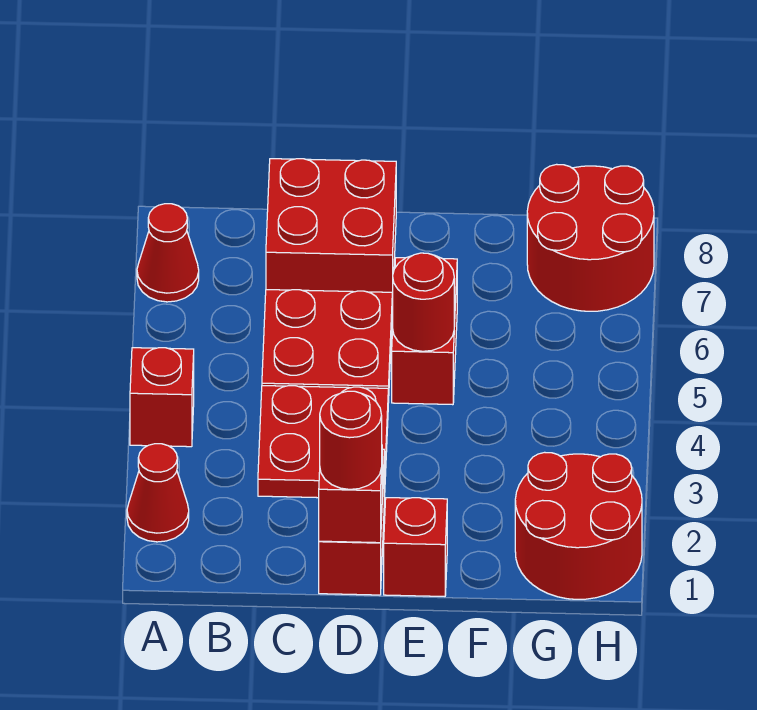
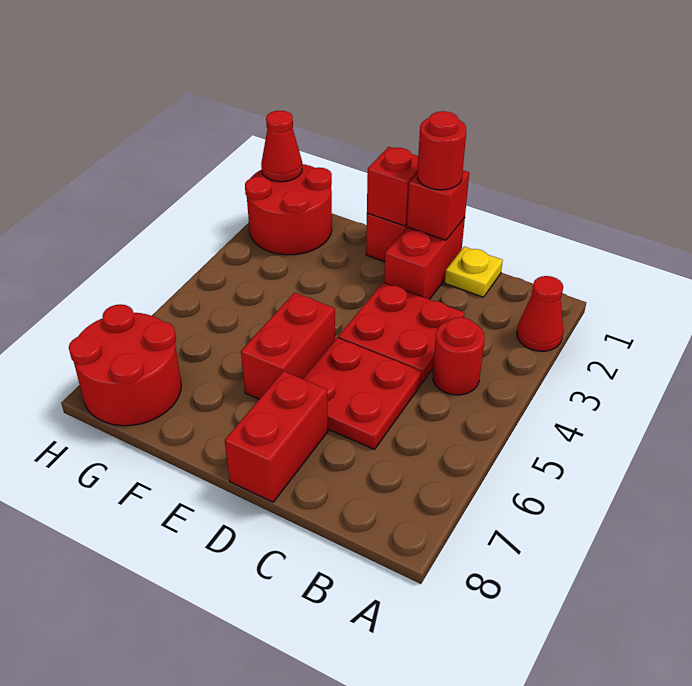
red brick A4 level 1 -> red brick E1 level 2
red cone A7 level 1 -> red cone H1 level 2
none -> yellow plate C1 level 1
red brick C7:D8 level 1 -> red brick D7:D8 level 1
red round brick E5 level 2 -> red round brick B4 level 1

